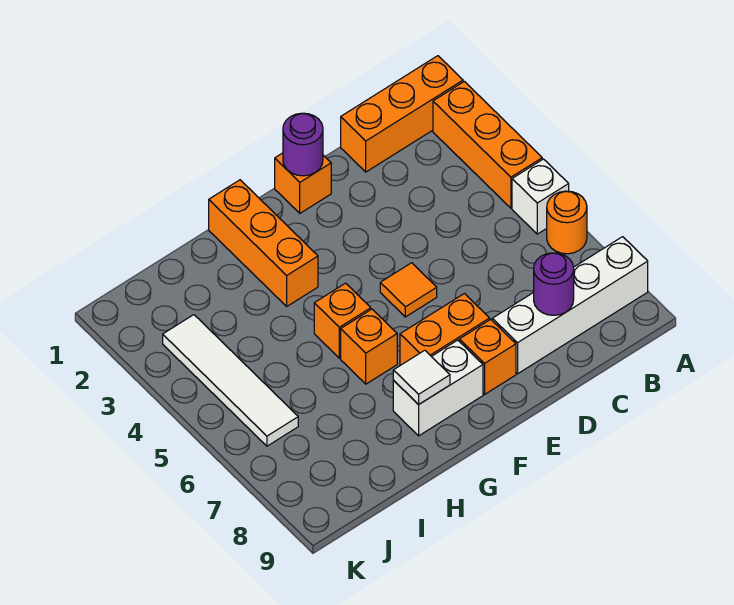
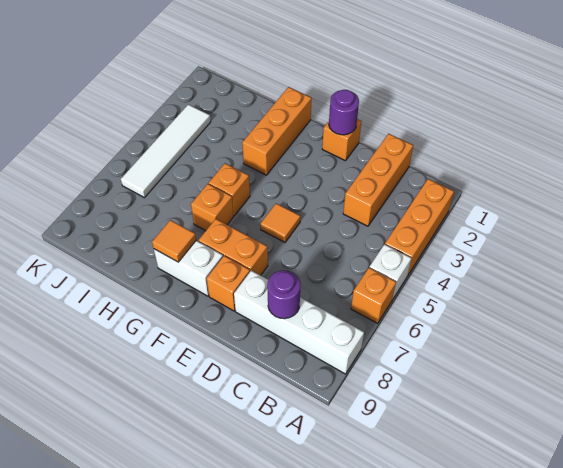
orange brick A1:C1 level 1 -> orange brick C1:C3 level 1
orange round brick A6 level 1 -> orange brick A6 level 1
white tile G8 level 2 -> orange tile G8 level 2

